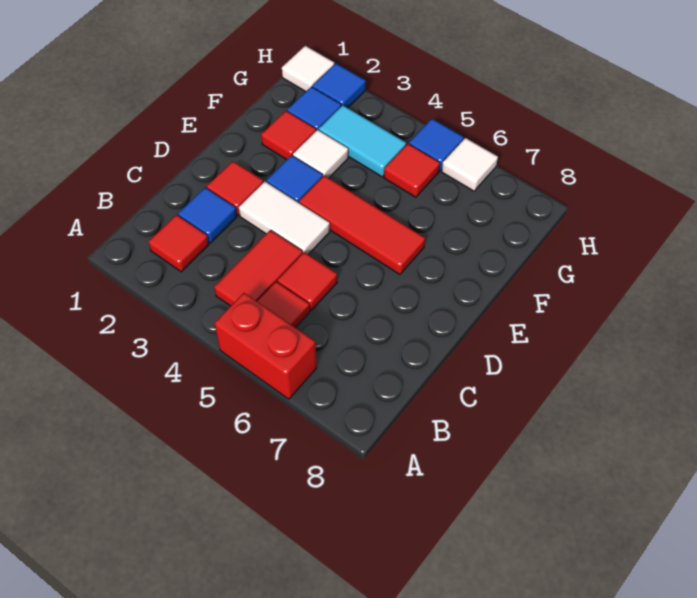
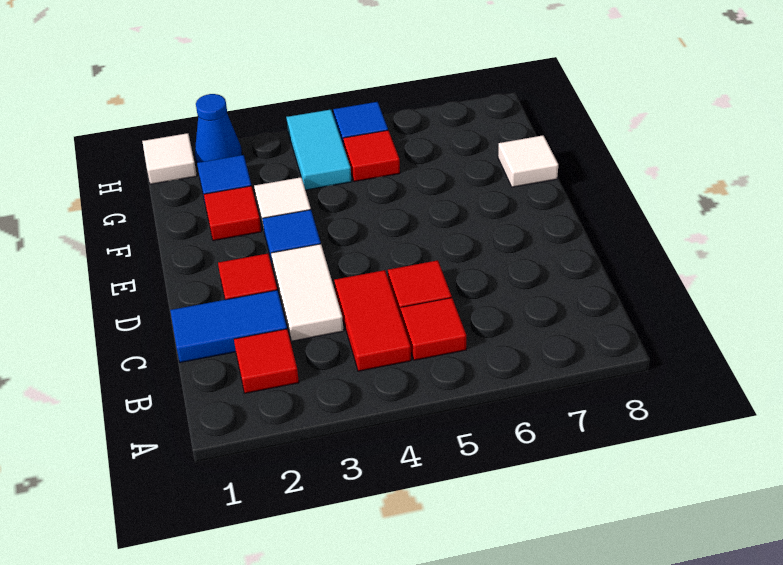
red brick A5:A6 level 1 -> none
blue tile C2 level 1 -> blue tile C1:C2 level 1
white tile D3:D4 level 1 -> white tile C3:D3 level 1
red tile E4:E6 level 1 -> none
cyan tile G3:G4 level 1 -> cyan tile G4:H4 level 1
blue tile H2 level 1 -> blue cone H2 level 1
white tile H6 level 1 -> white tile F8 level 1

